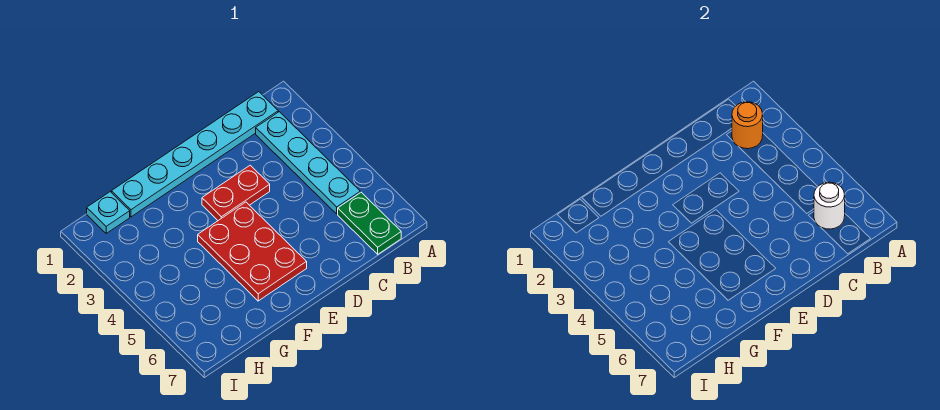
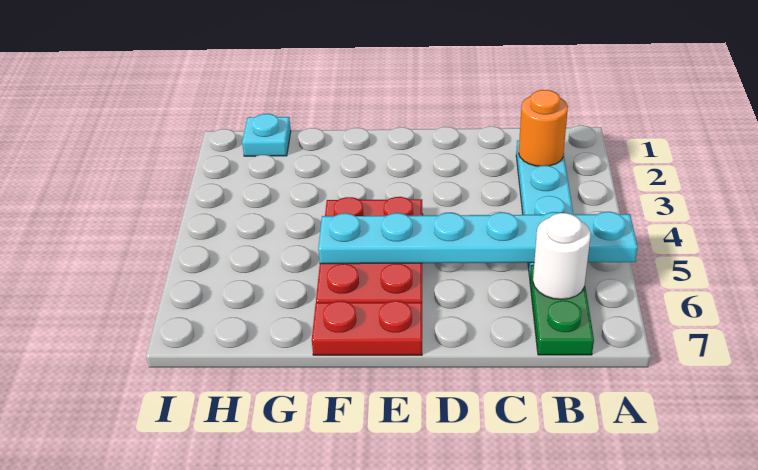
cyan plate B1:G1 level 1 -> cyan plate A5:F5 level 2
red plate D3:E3 level 1 -> red plate E7:F7 level 1

